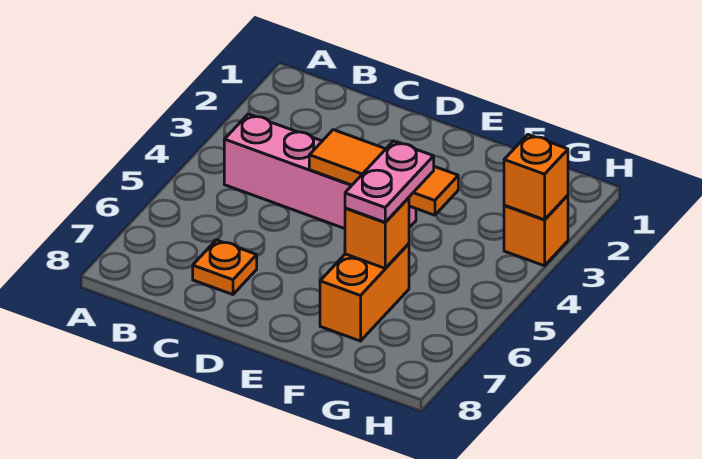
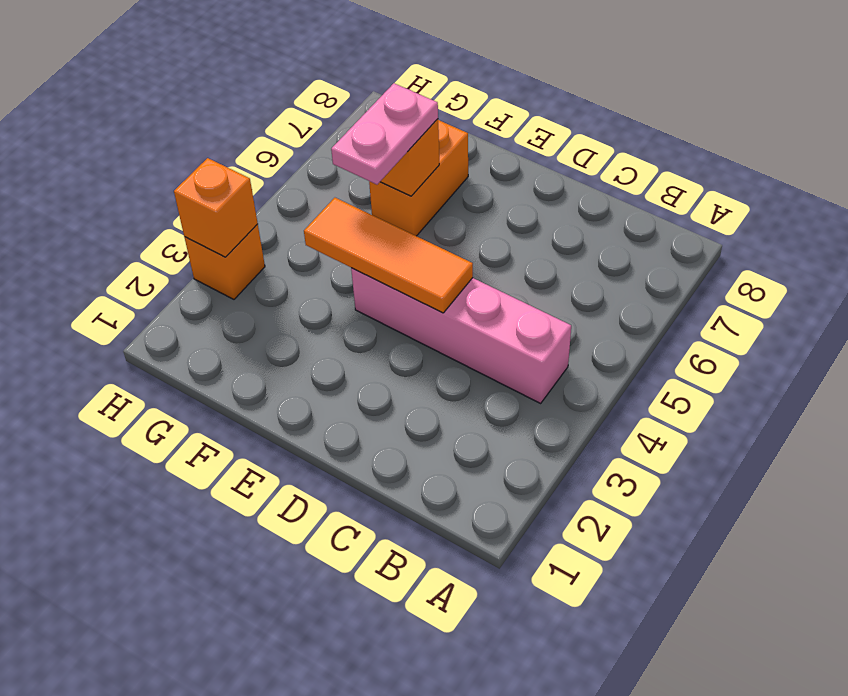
orange plate C7 level 1 -> none

